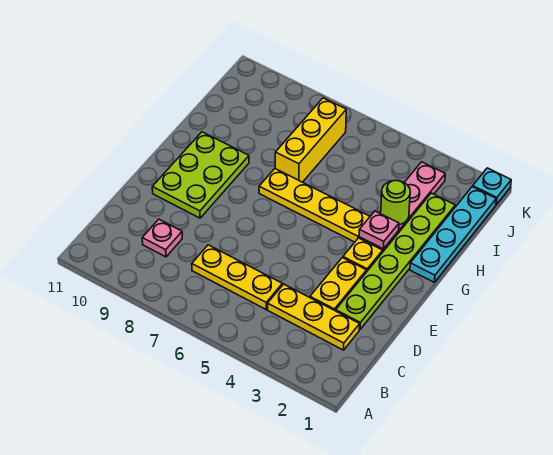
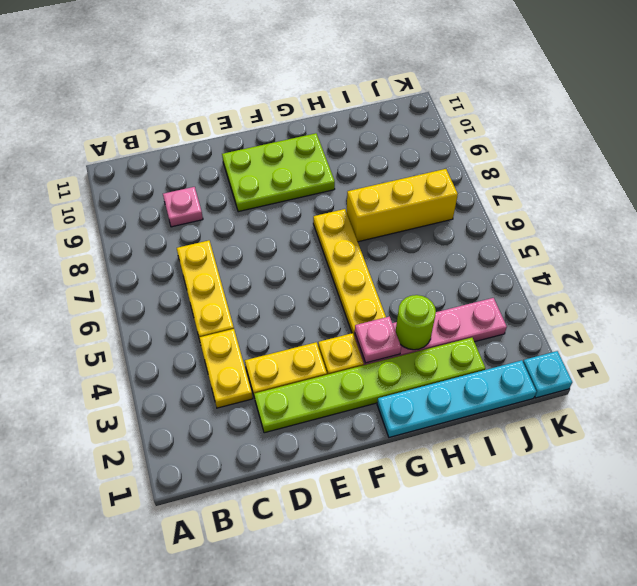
yellow plate C2:C4 level 1 -> yellow plate C3:C4 level 1

